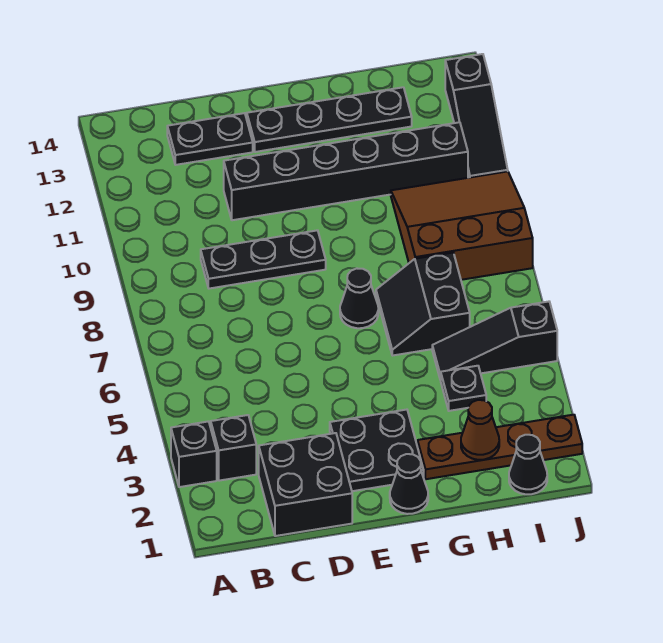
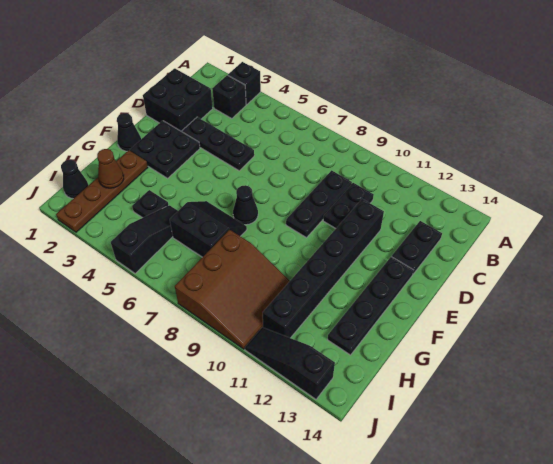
none -> black plate C10:D10 level 1
none -> black plate D3:D5 level 1

